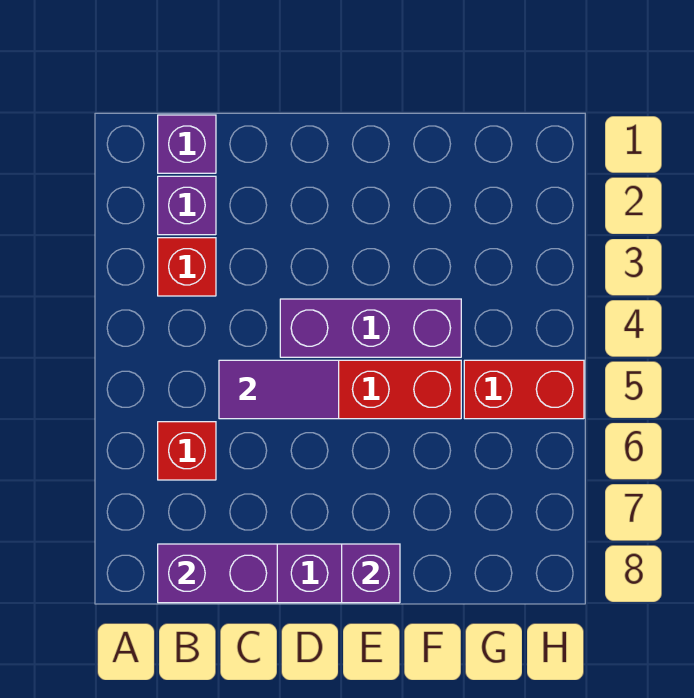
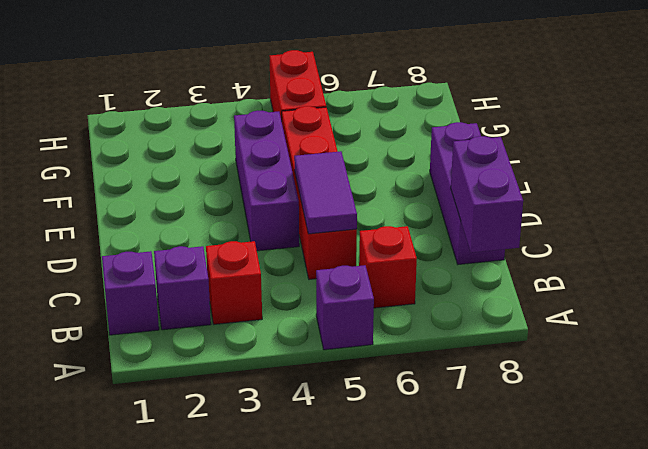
purple brick E8 level 2 -> purple brick A5 level 1

